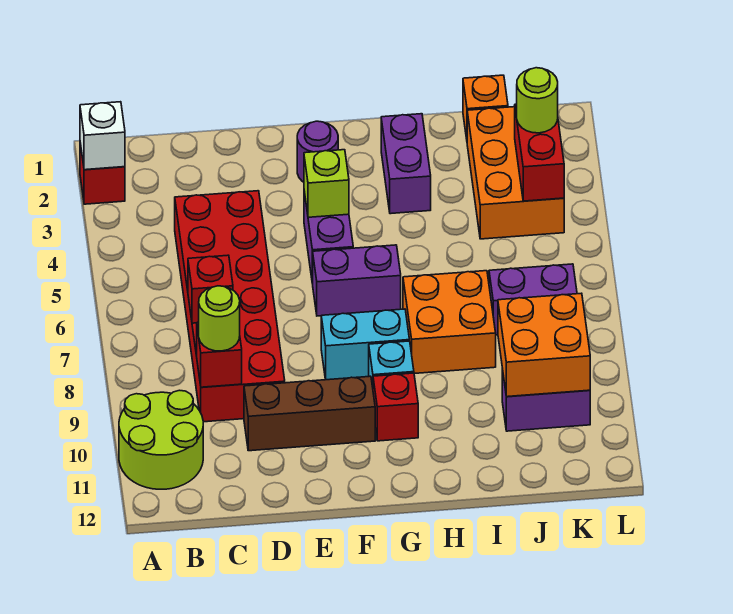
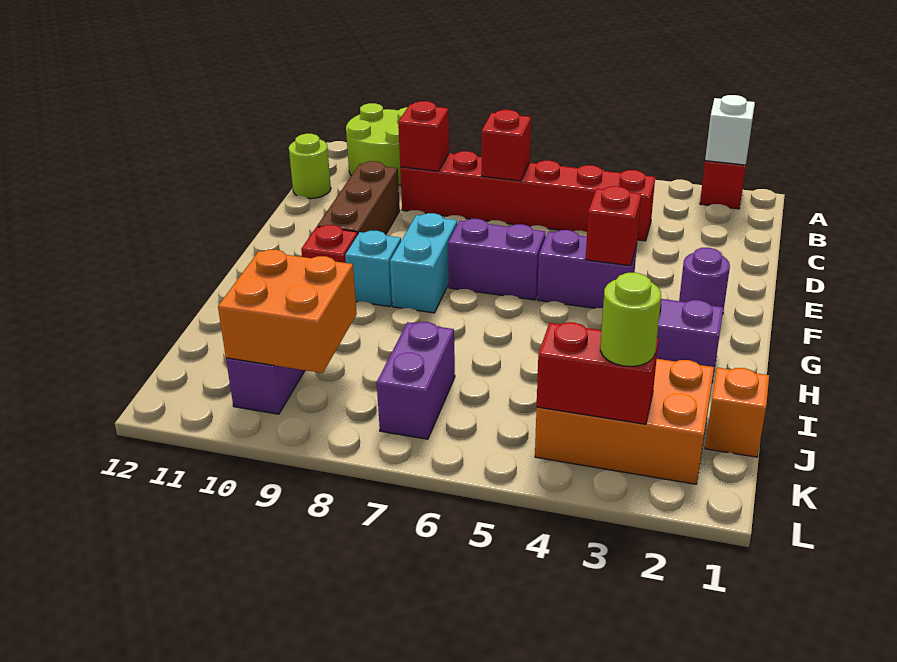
red brick C4:D9 level 1 -> red brick C4:C9 level 1
lime round brick C9 level 3 -> lime round brick C12 level 1
lime brick F4 level 2 -> red brick F4 level 2
purple brick F6:G6 level 1 -> purple brick F6:F7 level 1
orange brick H7:I8 level 1 -> none

